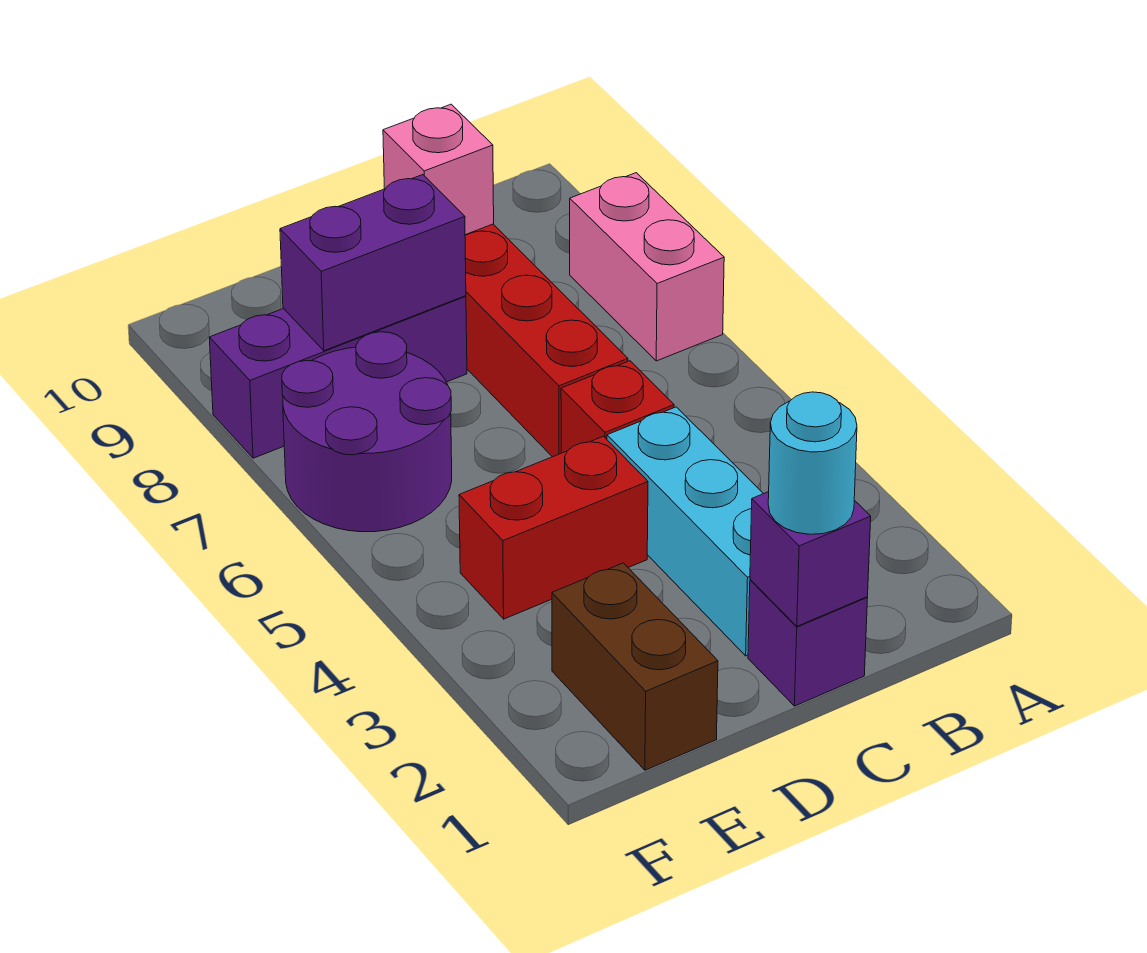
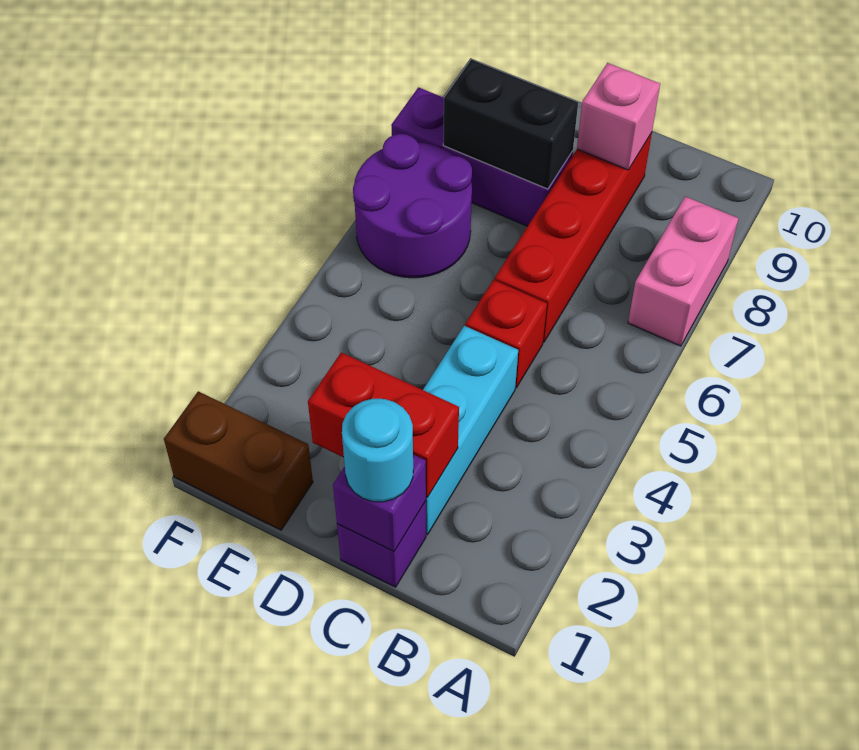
red brick D4:E4 level 1 -> red brick C2:D2 level 2
purple brick D8:E8 level 2 -> black brick D8:E8 level 2
brown brick E1:E2 level 1 -> brown brick E1:F1 level 1

